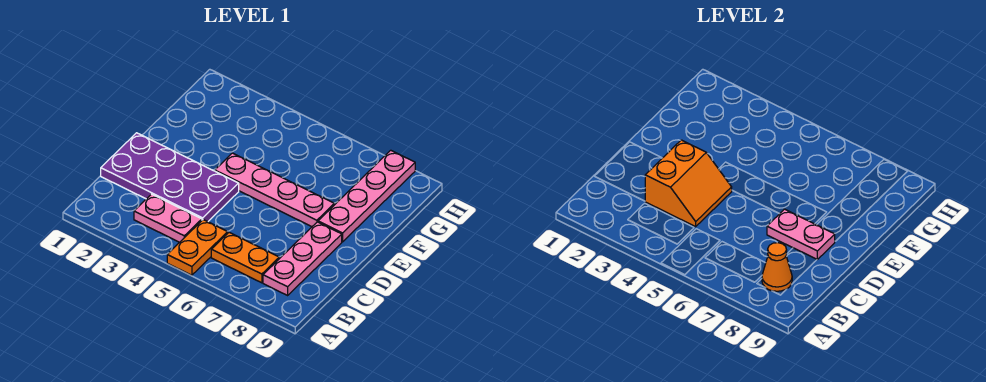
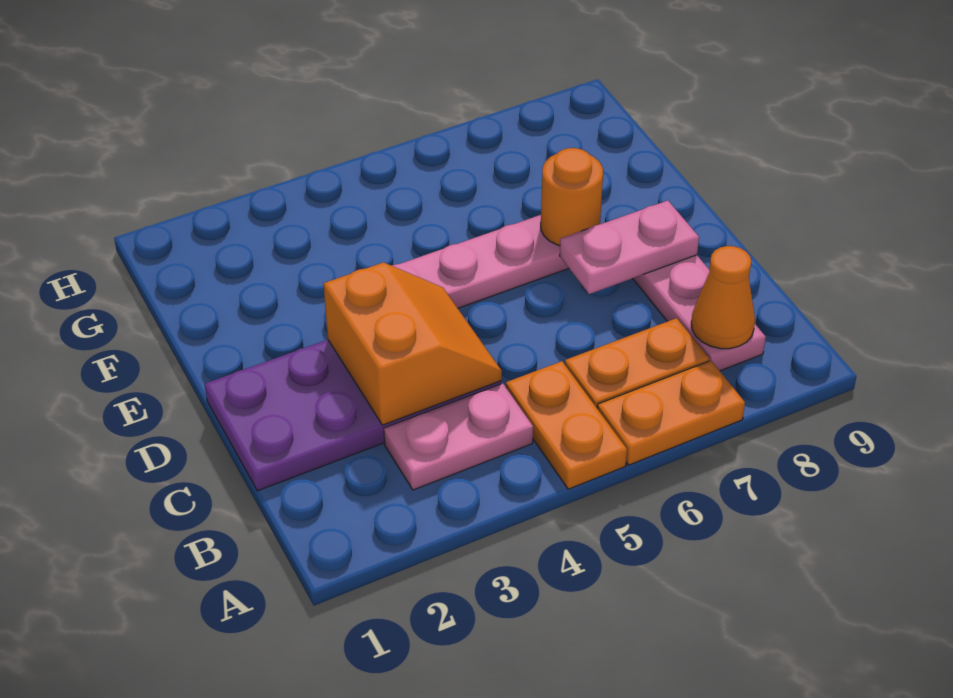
none -> orange plate A6:A7 level 1
none -> orange round brick E7 level 2
pink plate E8:H8 level 1 -> none

